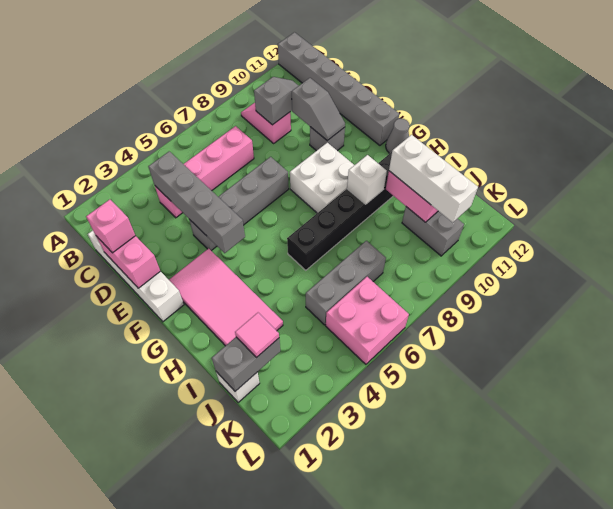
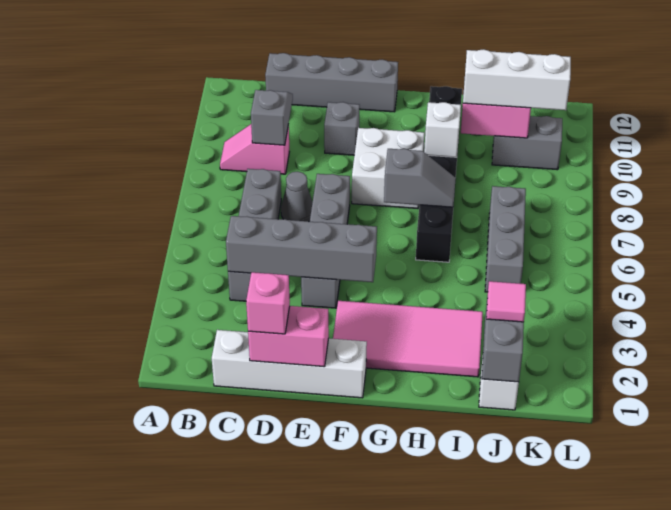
grey brick A12:F12 level 1 -> grey brick C12:F12 level 1
pink brick C4:C7 level 1 -> grey brick C4:C7 level 1
grey slope D10:E10 level 2 top D -> grey slope G7:H7 level 2 top G
grey cone G12 level 1 -> grey cone D7 level 1
pink brick K5:L6 level 1 -> none

